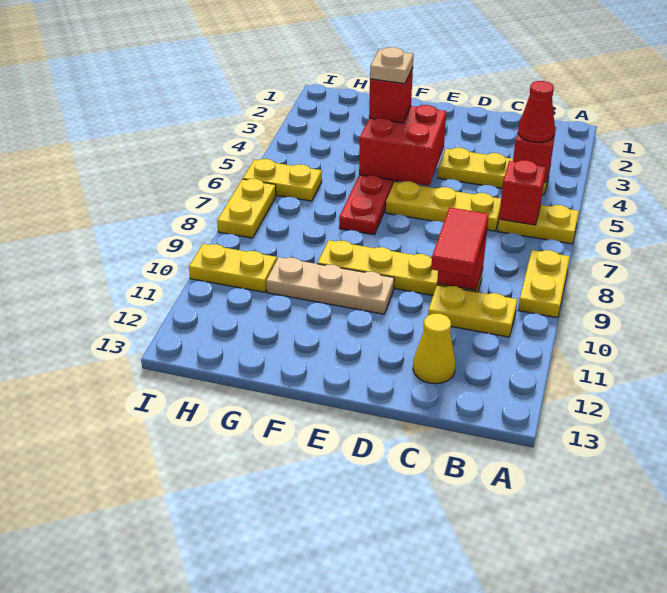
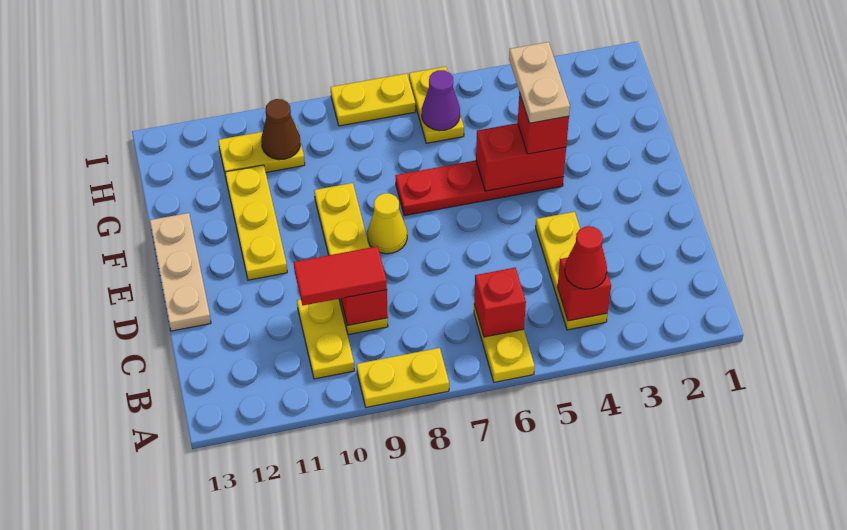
yellow plate C6:E6 level 1 -> yellow plate E11:G11 level 1
yellow cone C12 level 1 -> yellow cone E8 level 1
red brick E4:F5 level 2 -> red brick F4:F5 level 2
tan plate E10:G10 level 1 -> tan plate D13:F13 level 1
tan plate F4 level 4 -> tan plate F4:G4 level 4
none -> purple cone H6 level 2
yellow plate H10:I10 level 1 -> yellow plate H10:H11 level 1
none -> brown cone H10 level 2

